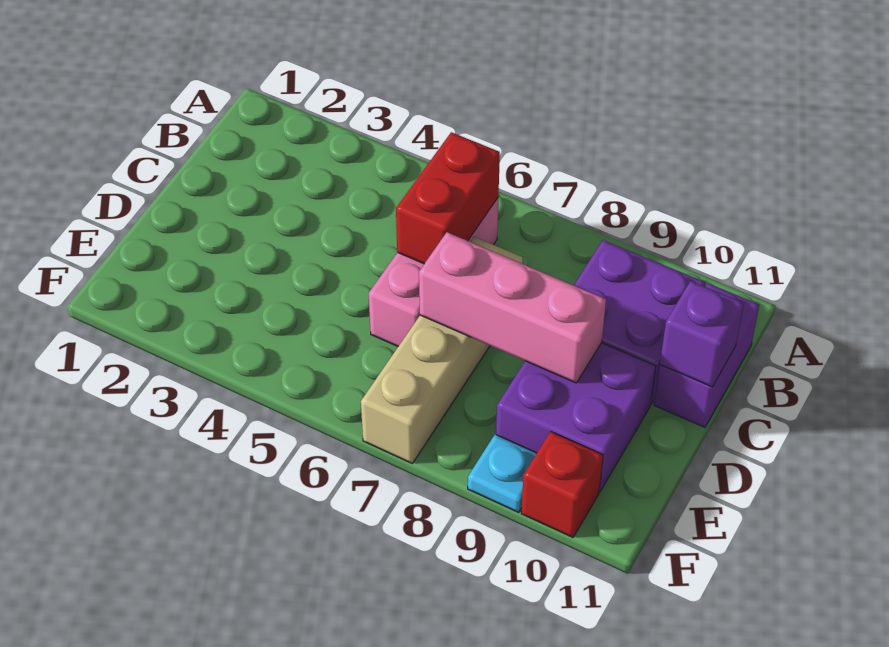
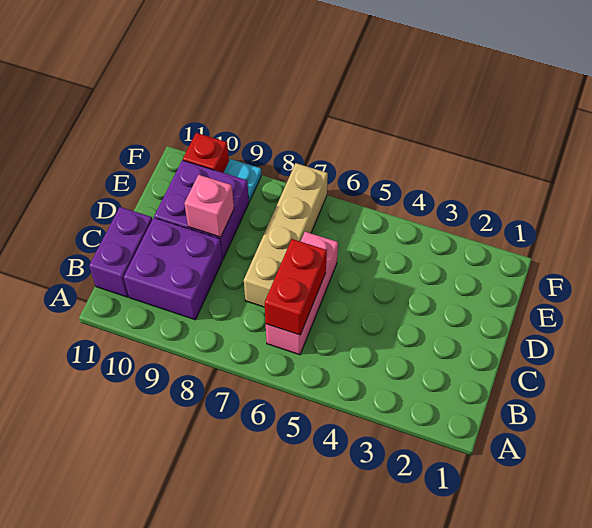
purple brick C11 level 2 -> none
pink brick D7:D9 level 2 -> pink brick D9 level 2

